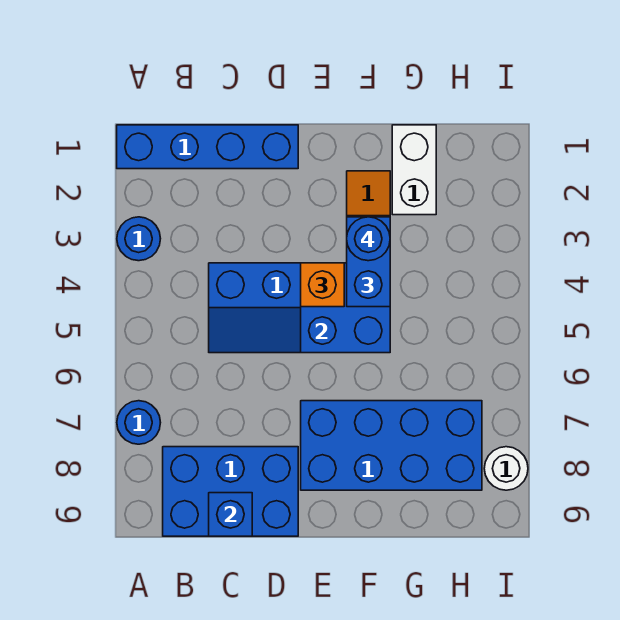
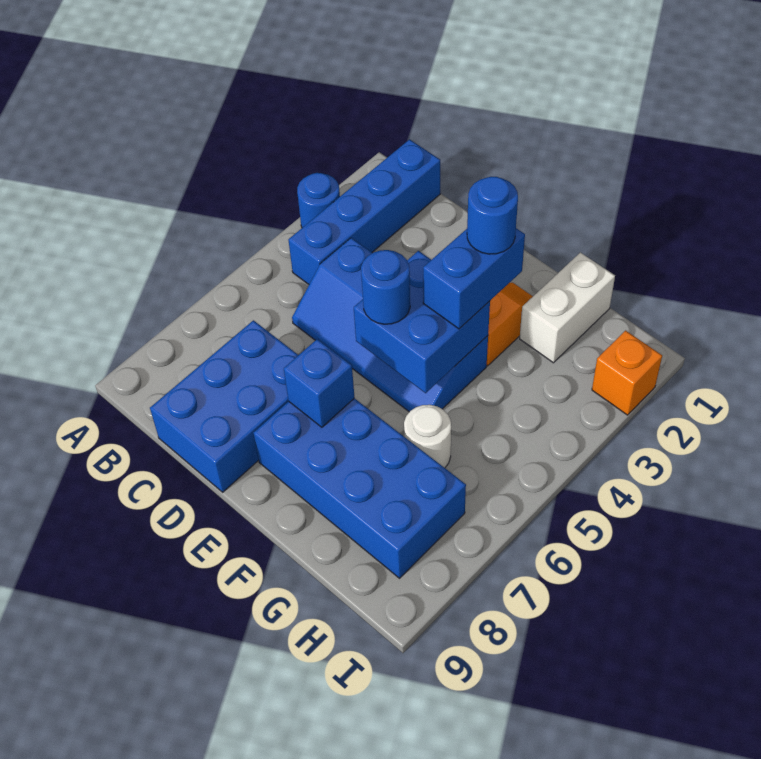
blue brick A1:D1 level 1 -> blue brick B1:B4 level 1
blue round brick A7 level 1 -> blue round brick E5 level 3
blue brick B8:D9 level 1 -> blue brick C7:D9 level 1
blue brick C9 level 2 -> blue brick E7 level 2
orange brick E4 level 3 -> orange brick I2 level 1
white round brick I8 level 1 -> white round brick G6 level 1

